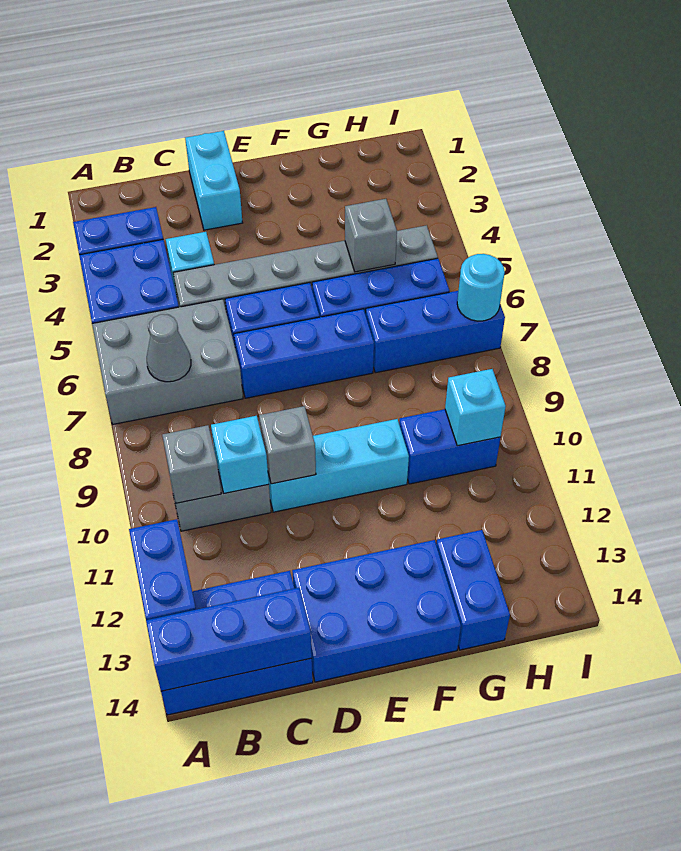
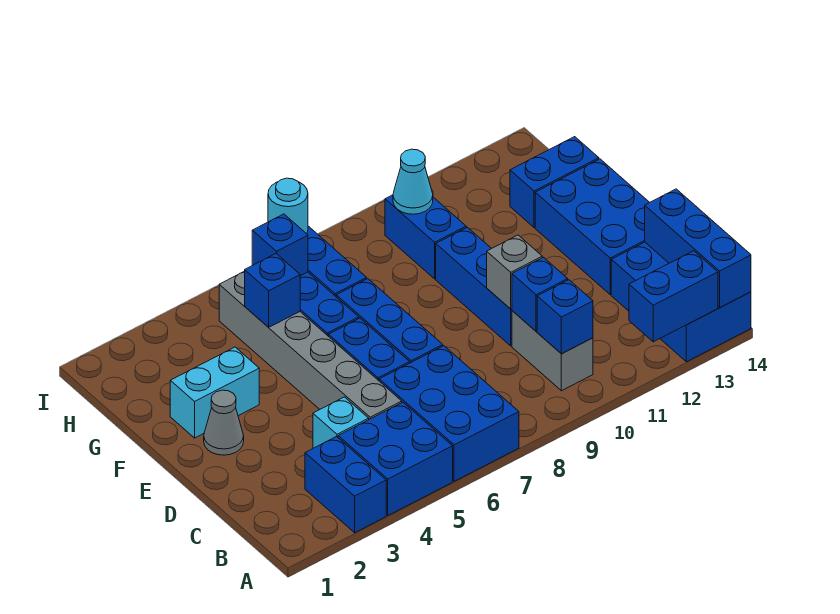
grey brick A6:C7 level 1 -> blue brick A6:C7 level 1
grey cone B7 level 2 -> grey cone E2 level 1
grey brick B10 level 2 -> blue brick B10 level 2
cyan brick C10 level 2 -> blue brick C10 level 2
cyan brick D1:D2 level 1 -> cyan brick F2:F3 level 1
cyan brick D10:F10 level 1 -> blue brick D10:F10 level 1
grey brick G5 level 2 -> blue brick G5 level 2
none -> blue brick H6 level 2
cyan brick H10 level 2 -> cyan cone H10 level 2

